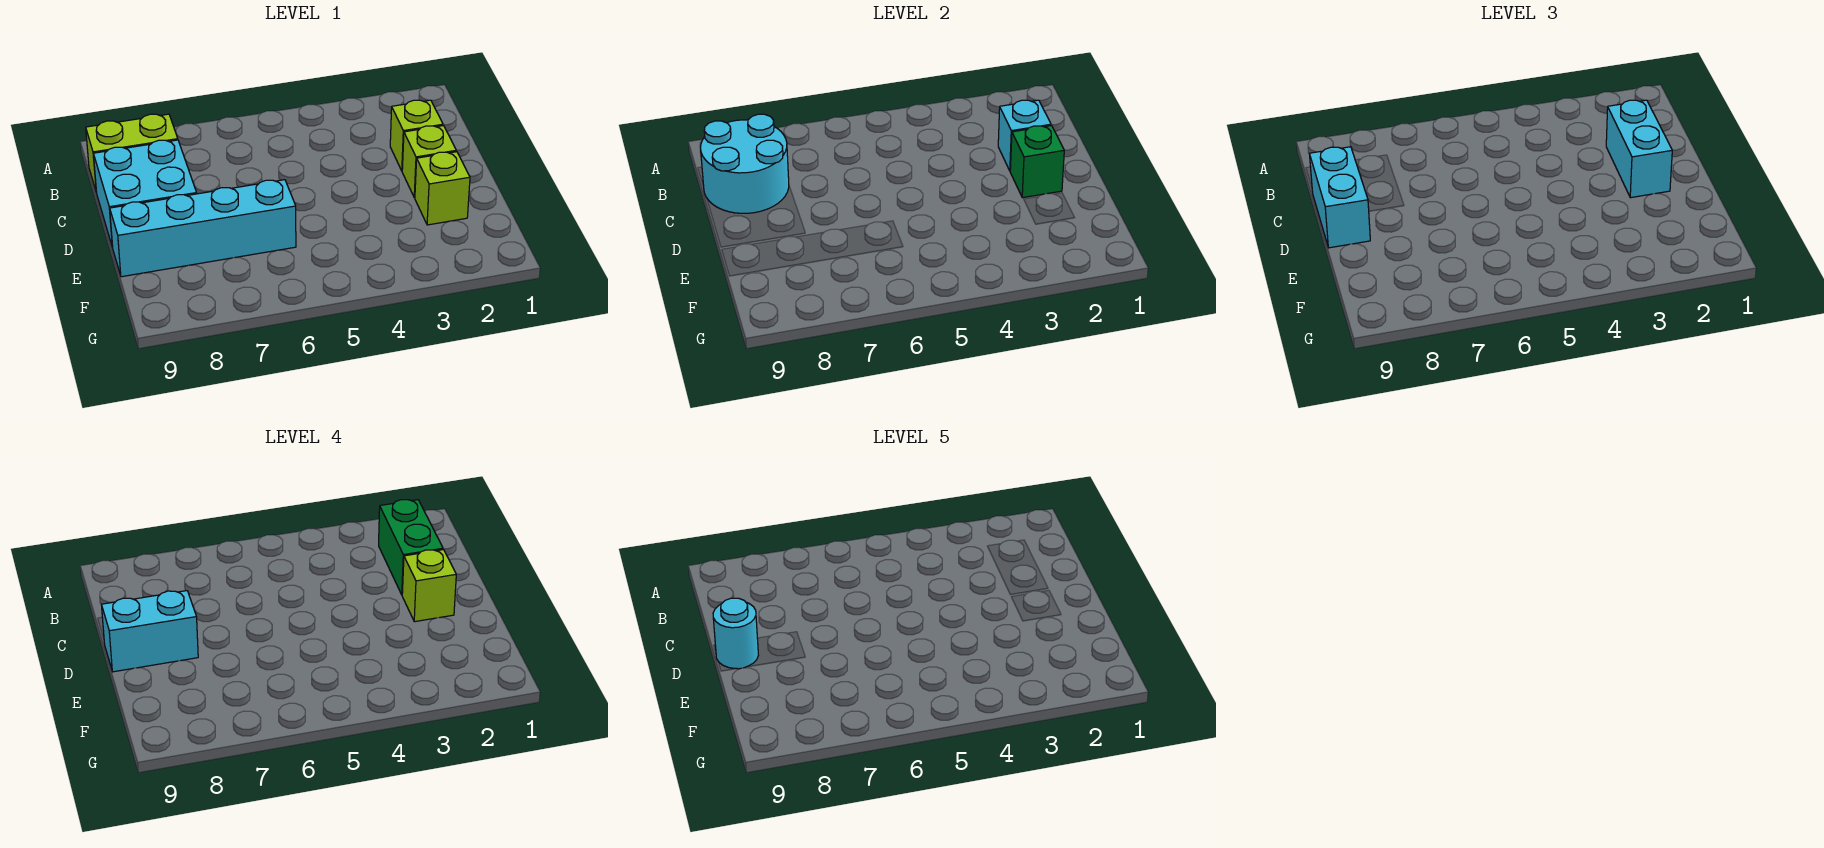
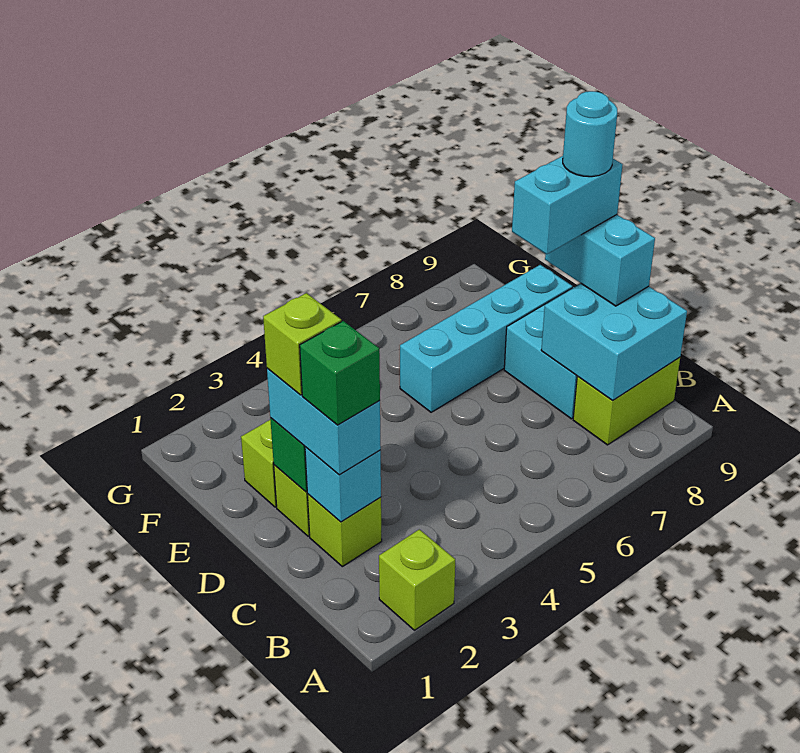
none -> lime brick A2 level 1
green brick B2:C2 level 4 -> green brick C2 level 4
cyan round brick B8:C9 level 2 -> cyan brick B8:C9 level 2

